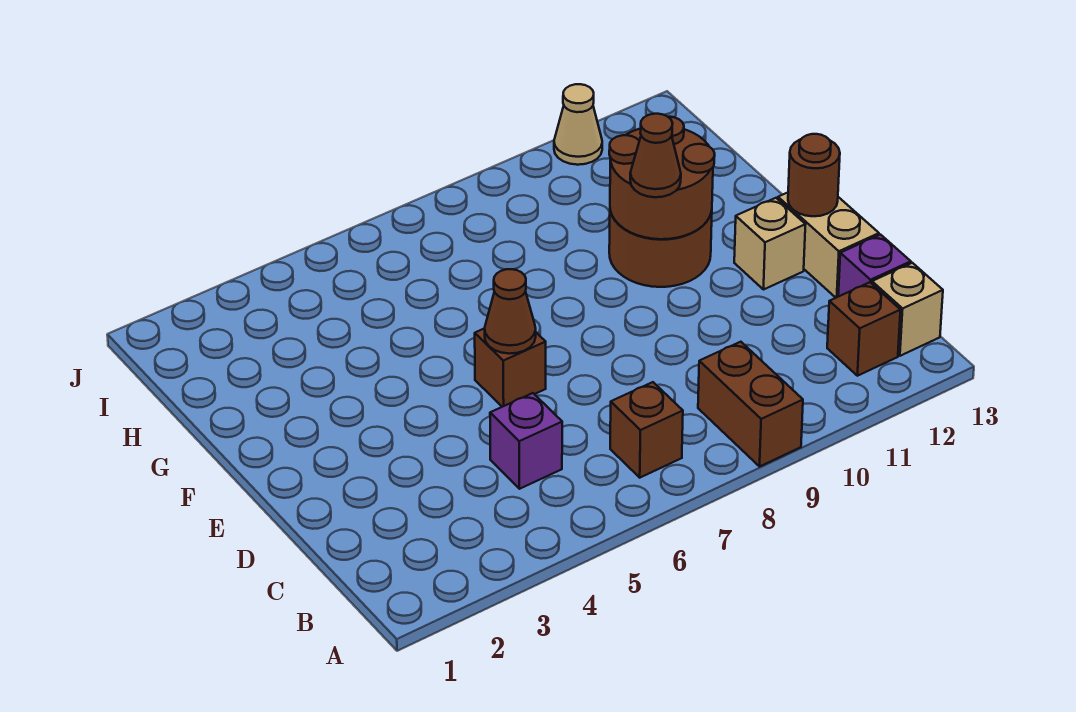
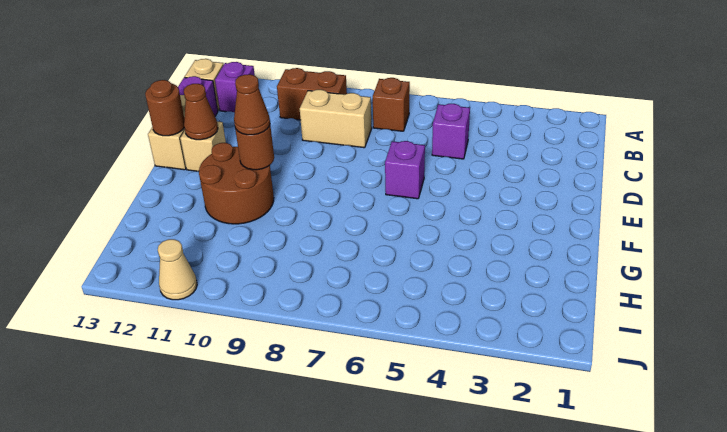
brown brick A9:B9 level 1 -> brown brick B9:B10 level 1
brown brick B12 level 1 -> purple brick B12 level 1
none -> tan brick C8:C9 level 1
brown brick E6 level 1 -> purple brick E6 level 1
brown cone E6 level 2 -> brown cone E12 level 2
brown round brick F10:G11 level 2 -> brown round brick F10 level 2

